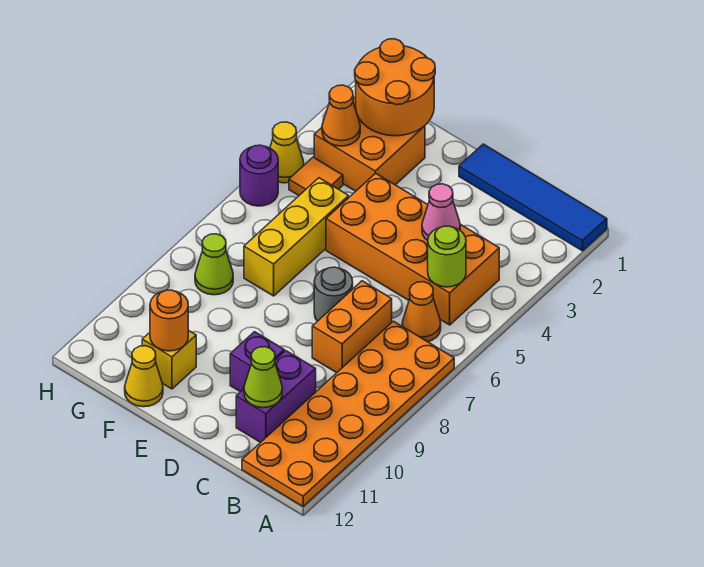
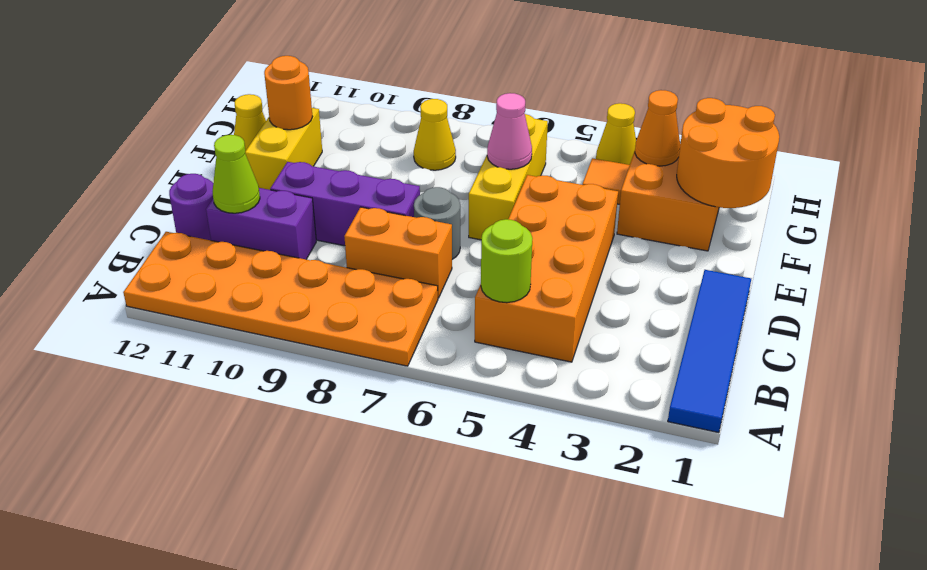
orange cone B6 level 1 -> none
pink cone C4 level 2 -> pink cone F6 level 2
purple brick D10 level 1 -> purple brick D8:D10 level 1
yellow brick F5:F7 level 1 -> yellow brick E6:G6 level 1
yellow brick F11 level 1 -> yellow brick E11:F11 level 1
lime cone G8 level 1 -> yellow cone G8 level 1
purple round brick H5 level 1 -> purple round brick C12 level 1

